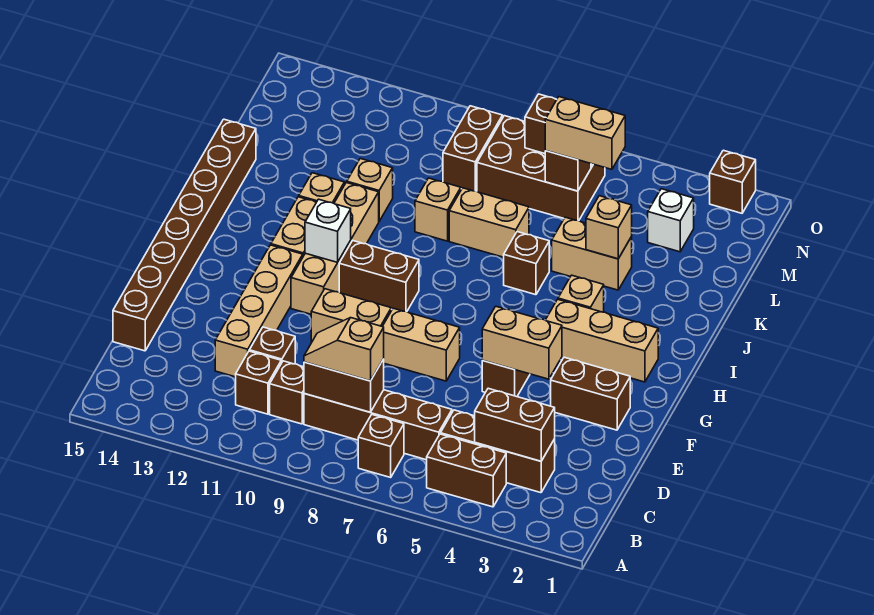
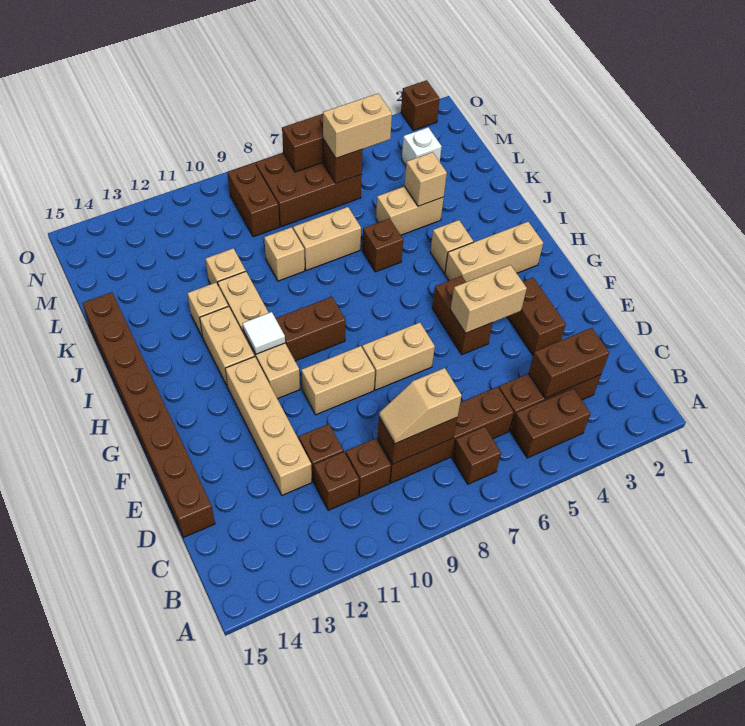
brown brick F2:F3 level 1 -> brown brick E3:F3 level 1
white brick H11 level 2 -> white tile H11 level 2

